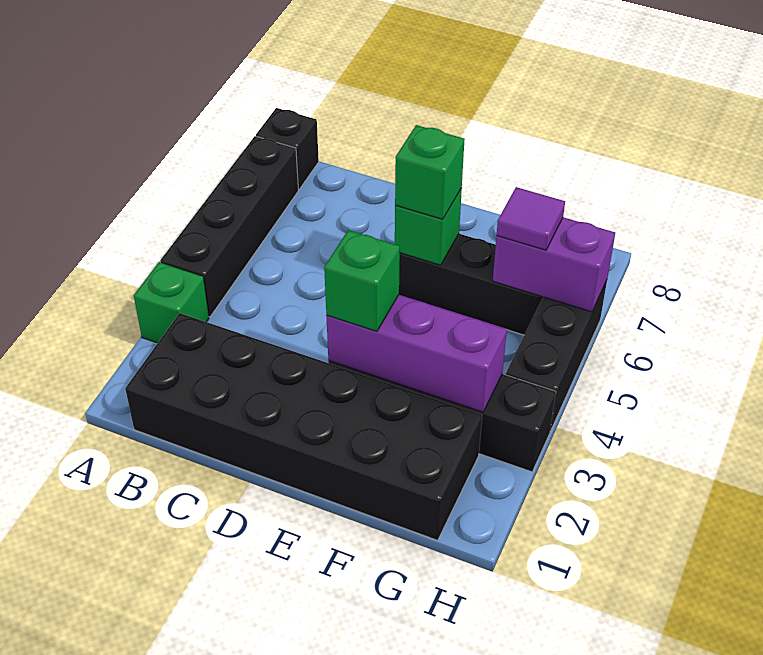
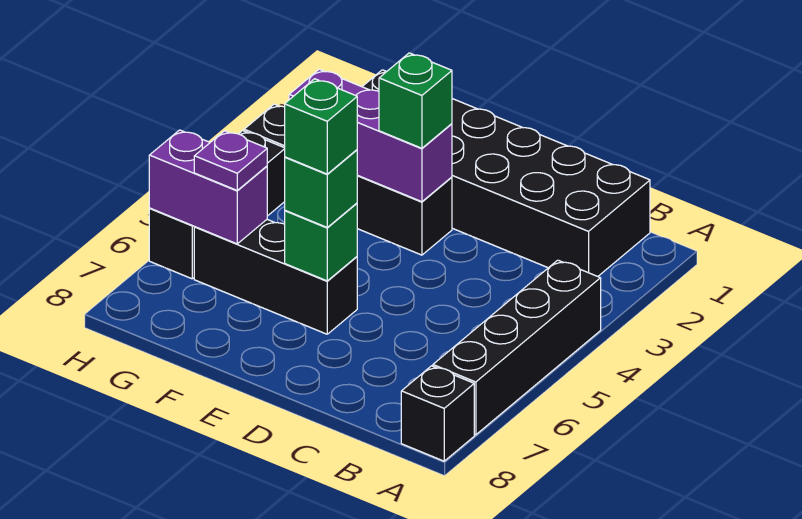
green brick A3 level 1 -> green brick E6 level 4
purple tile G6 level 3 -> purple plate G6 level 3

